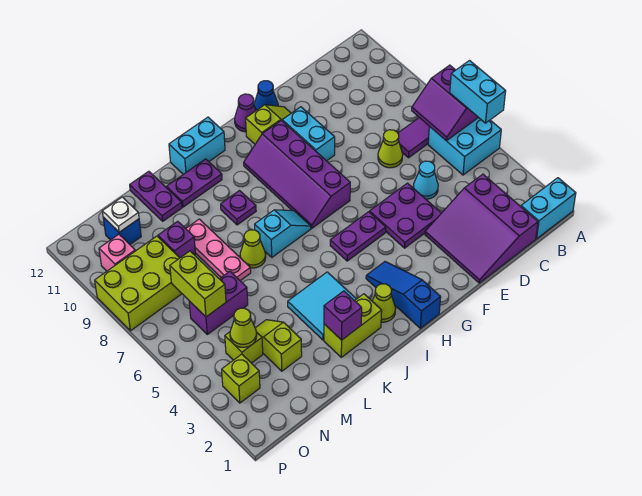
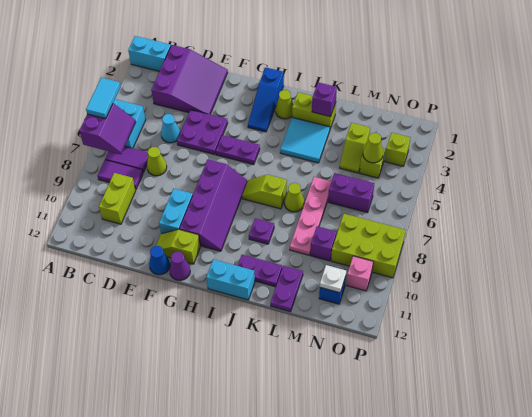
cyan brick A5:A6 level 3 -> cyan tile A5:A6 level 3
none -> purple tile B8:C8 level 1
cyan slope I7:J7 level 1 top J -> lime slope I7:J7 level 1 top J
pink plate L7:L9 level 1 -> pink plate L6:L9 level 1
lime brick N6:N7 level 2 -> lime brick C9:C10 level 1

